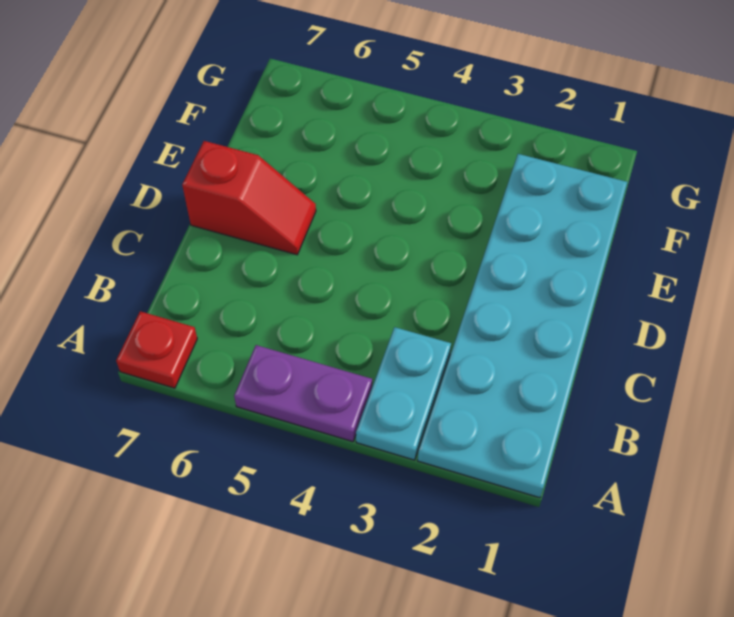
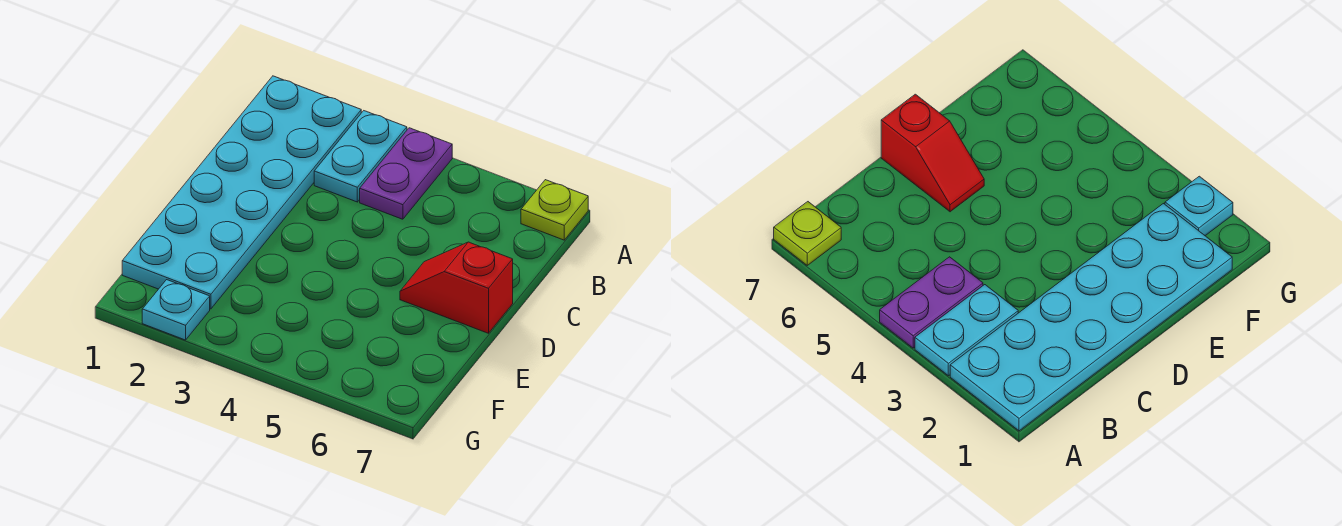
purple plate A4:A5 level 1 -> purple plate A4:B4 level 1
red plate A7 level 1 -> lime plate A7 level 1
none -> cyan plate G2 level 1

